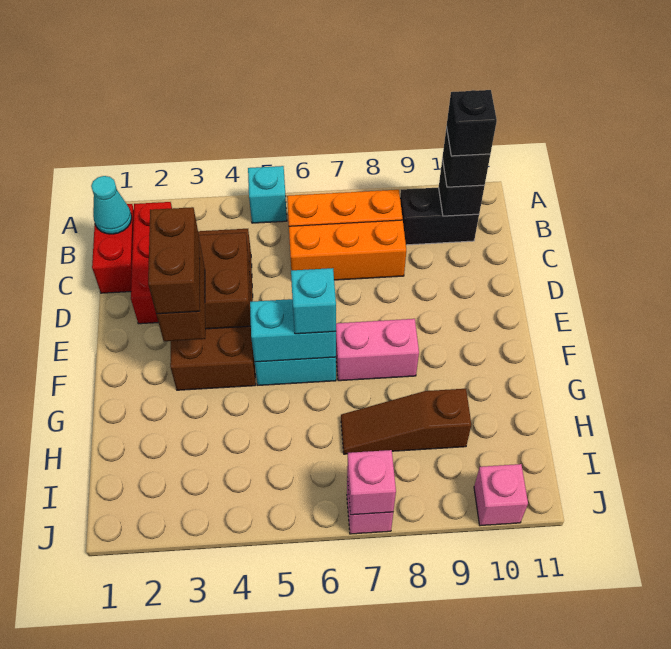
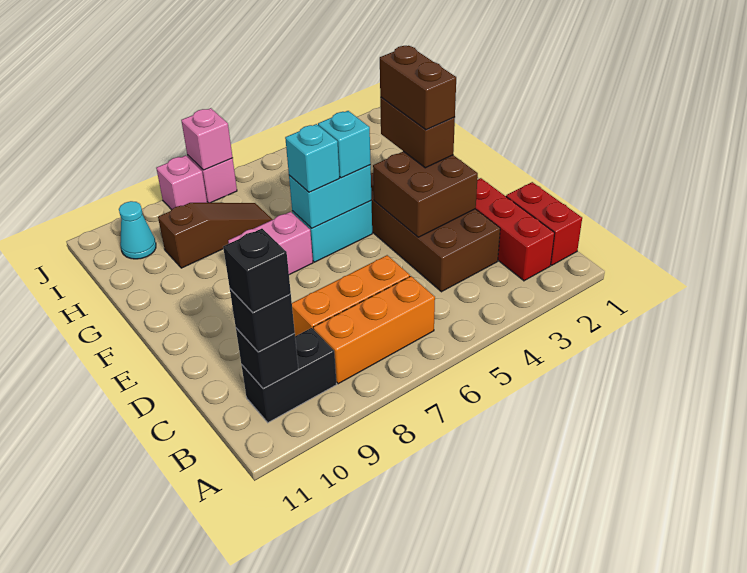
cyan brick A5 level 1 -> cyan brick F5 level 3
cyan cone B1 level 2 -> cyan cone I10 level 1
pink brick J10 level 1 -> pink brick J8 level 1

